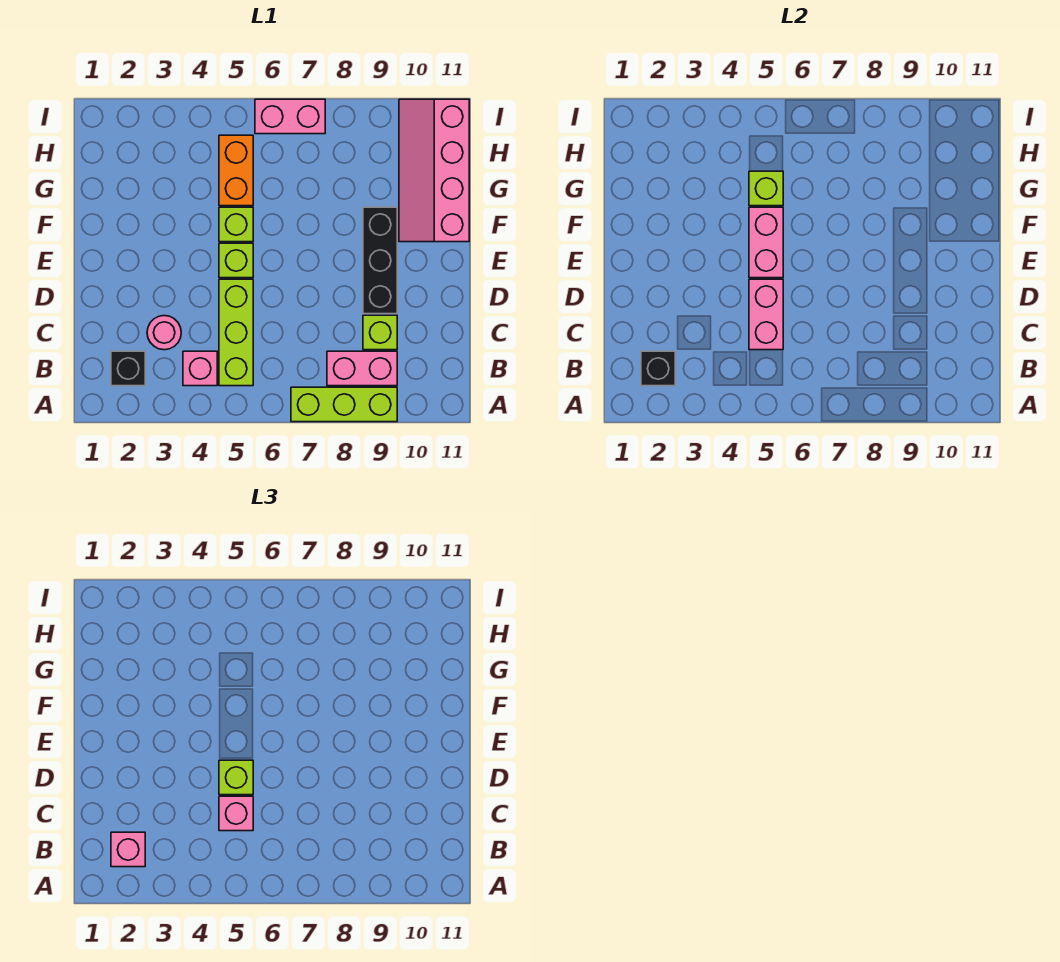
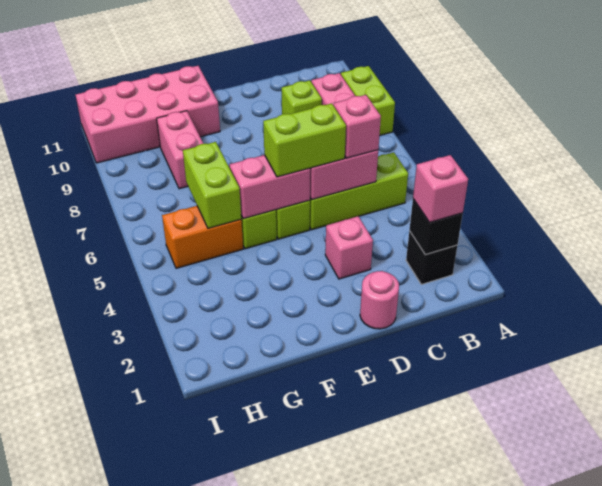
lime brick A7:A9 level 1 -> lime brick A8:A9 level 1
pink brick B4 level 1 -> pink brick D3 level 1
pink round brick C3 level 1 -> pink round brick D1 level 1
lime brick D5 level 3 -> lime brick D5:E5 level 3
black brick D9:F9 level 1 -> none
pink slope F10:I11 level 1 top 11 -> pink brick F10:I11 level 1
lime brick G5 level 2 -> lime brick G5:G6 level 2
pink brick I6:I7 level 1 -> pink brick G8:G9 level 1

